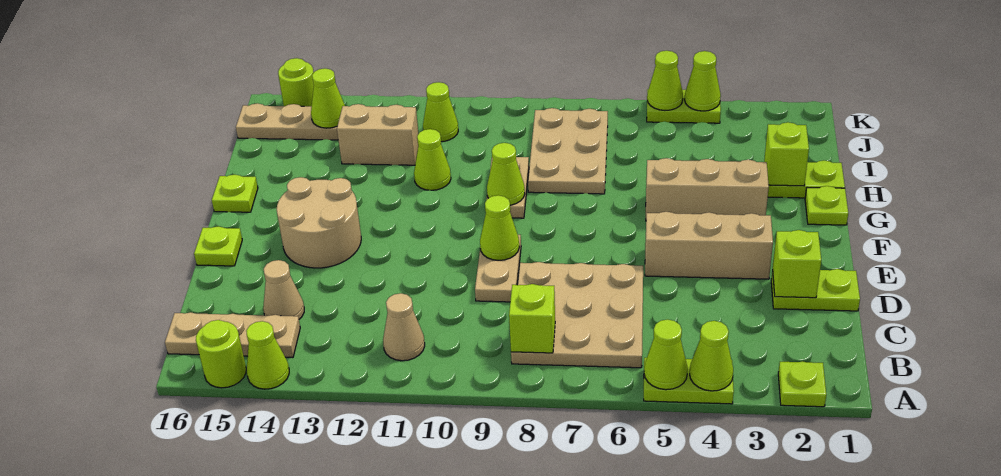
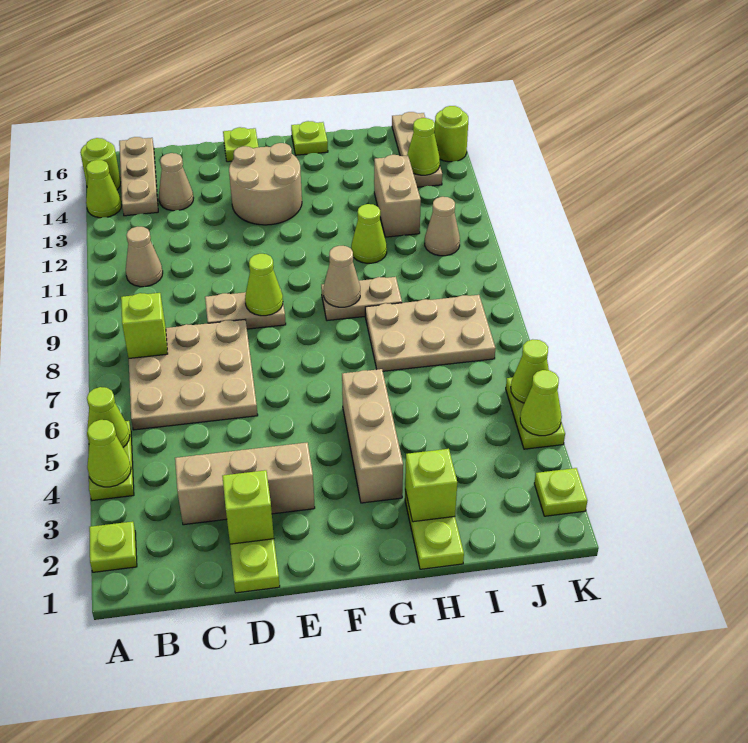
tan brick E3:E5 level 1 -> tan brick C3:E3 level 1
lime plate G1 level 1 -> lime plate K2 level 1
lime cone G9 level 2 -> tan cone G9 level 2
lime cone J11 level 1 -> tan cone J11 level 1

